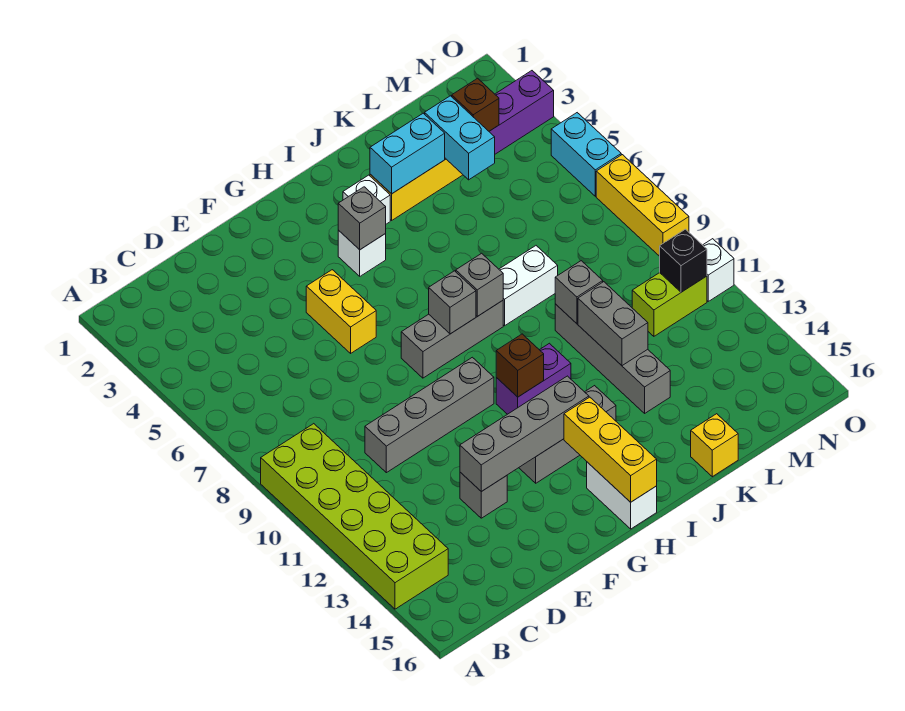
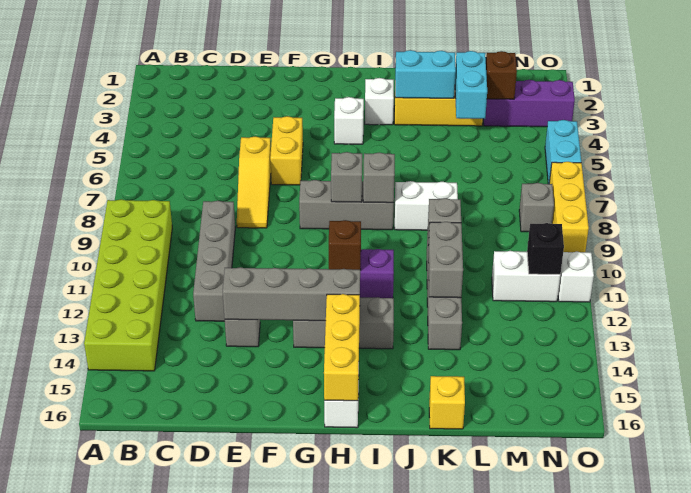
grey brick D10:G10 level 1 -> grey brick D9:D12 level 1
none -> yellow slope E6:E8 level 1 top 6
grey brick H4 level 2 -> grey brick N8 level 1
lime brick M11:N11 level 1 -> white brick M11:N11 level 1

